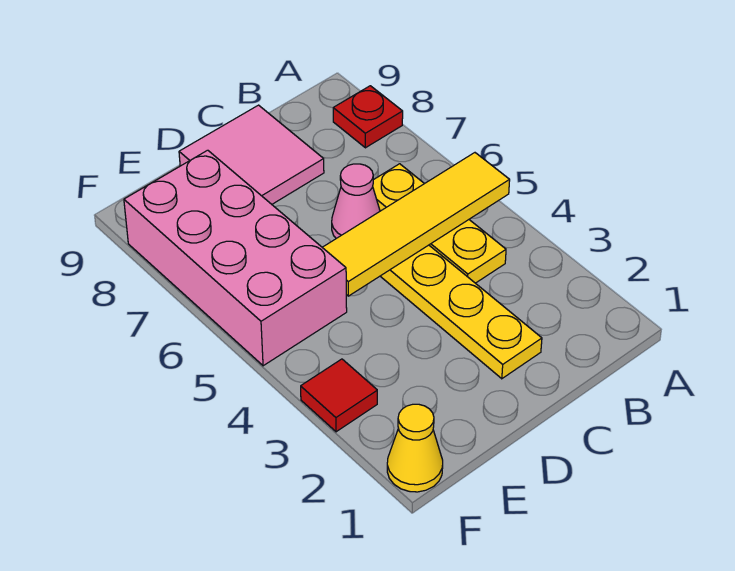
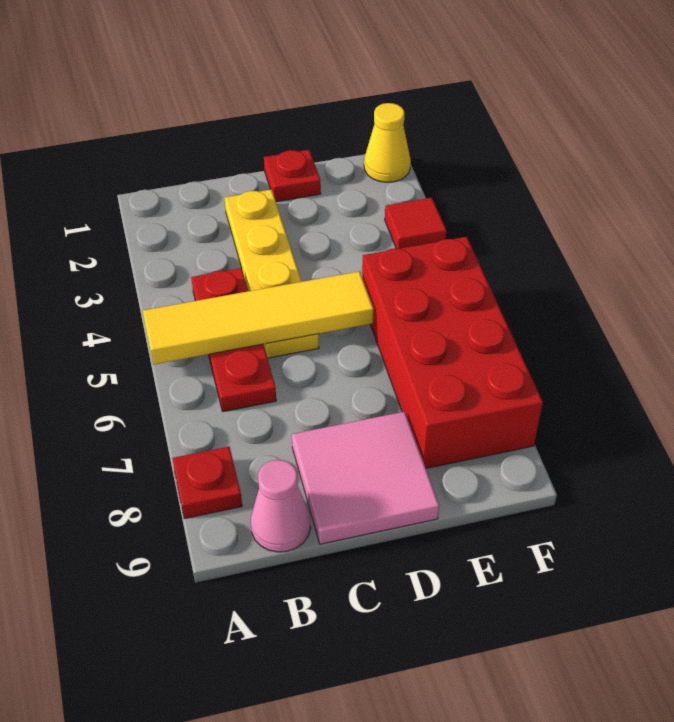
yellow plate B4:B6 level 1 -> red plate B4:B6 level 1
pink cone C6 level 1 -> pink cone B9 level 1
none -> red plate D1 level 1
pink brick E5:F8 level 1 -> red brick E5:F8 level 1

